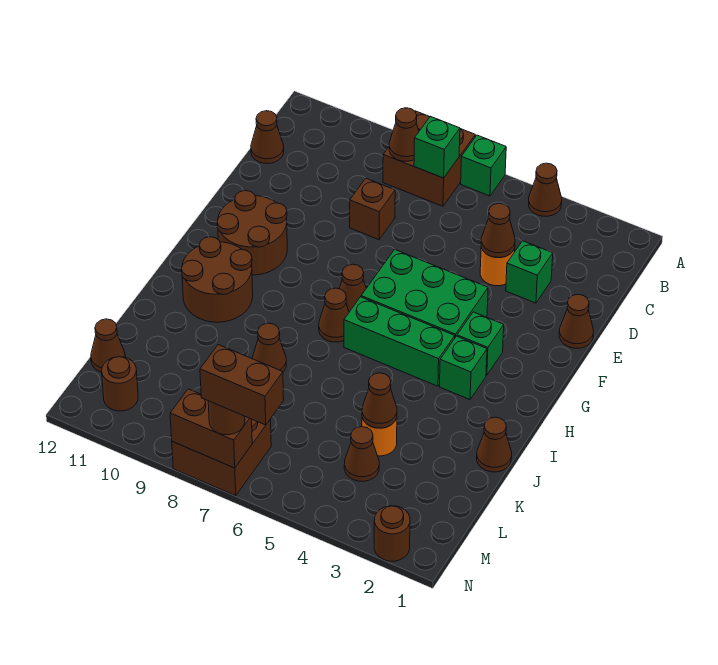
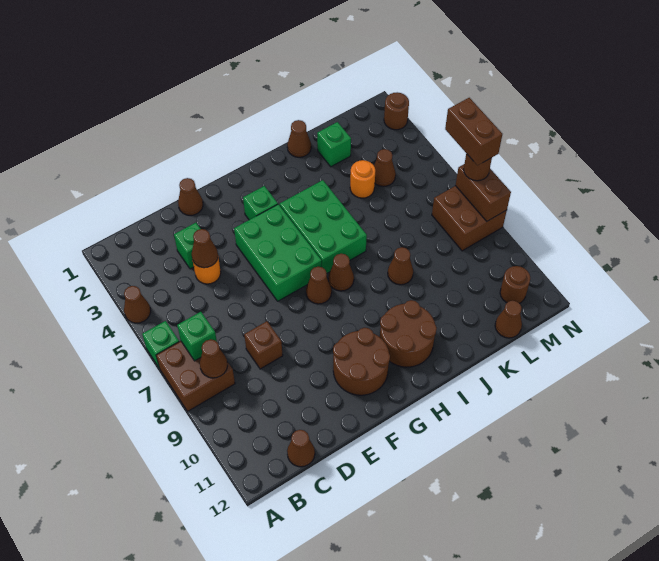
green brick H3 level 1 -> green brick K2 level 1
green brick H4:H6 level 1 -> green brick H4:I6 level 1
brown cone K4 level 2 -> none

